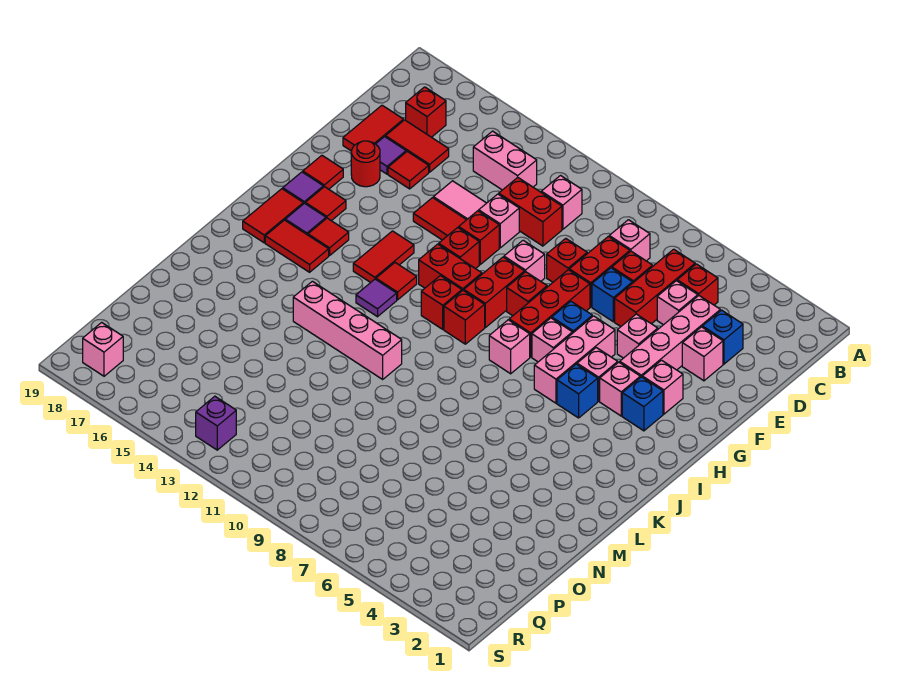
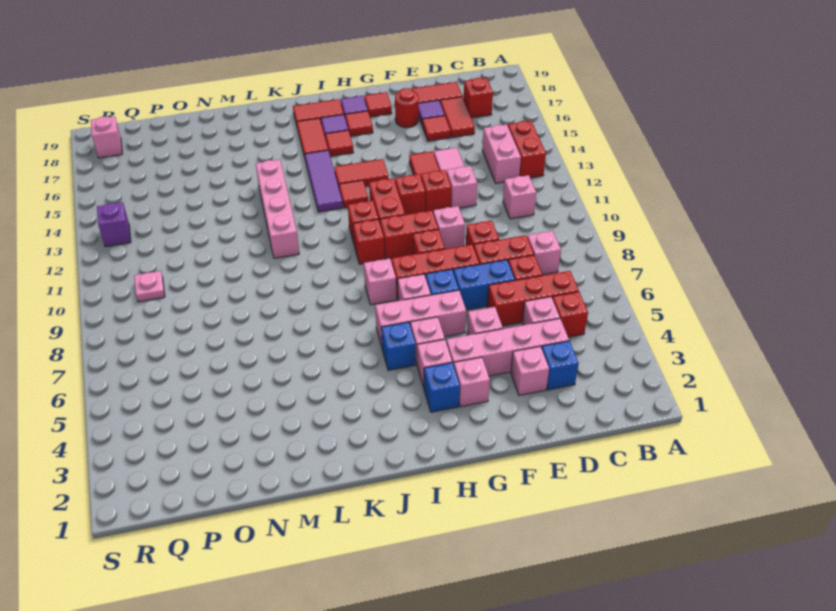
red brick D11:D12 level 1 -> red brick B13:B14 level 1
blue brick E7 level 1 -> blue brick E7:F7 level 1
purple tile J13 level 1 -> purple tile J13:J15 level 1
none -> pink plate Q10 level 1

